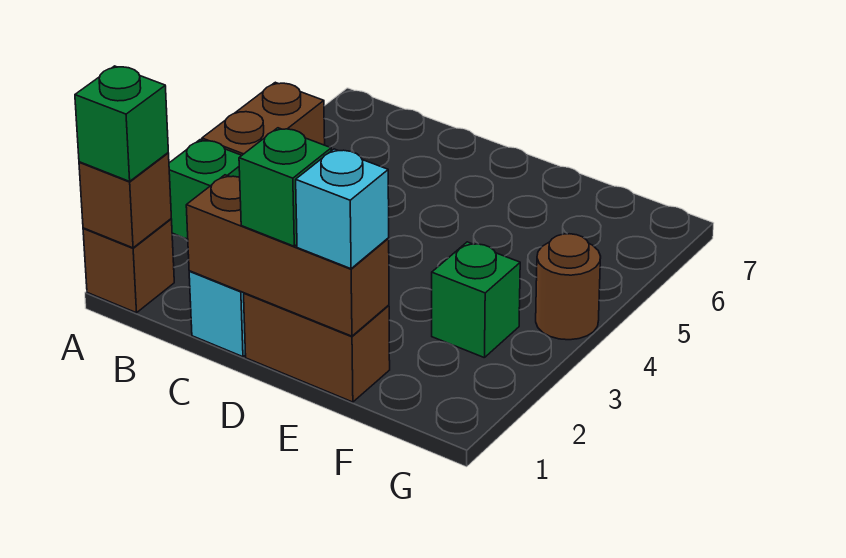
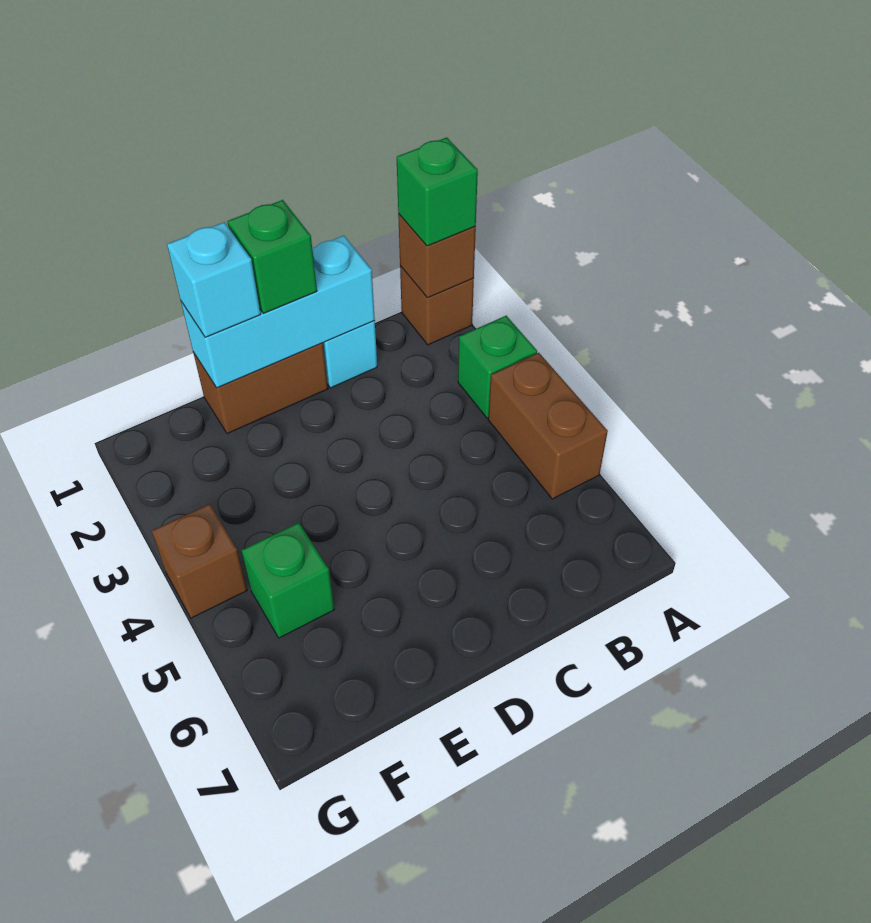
brown brick C1:E1 level 2 -> cyan brick C1:E1 level 2
green brick F3 level 1 -> green brick F5 level 1
brown round brick G4 level 1 -> brown brick G4 level 1

